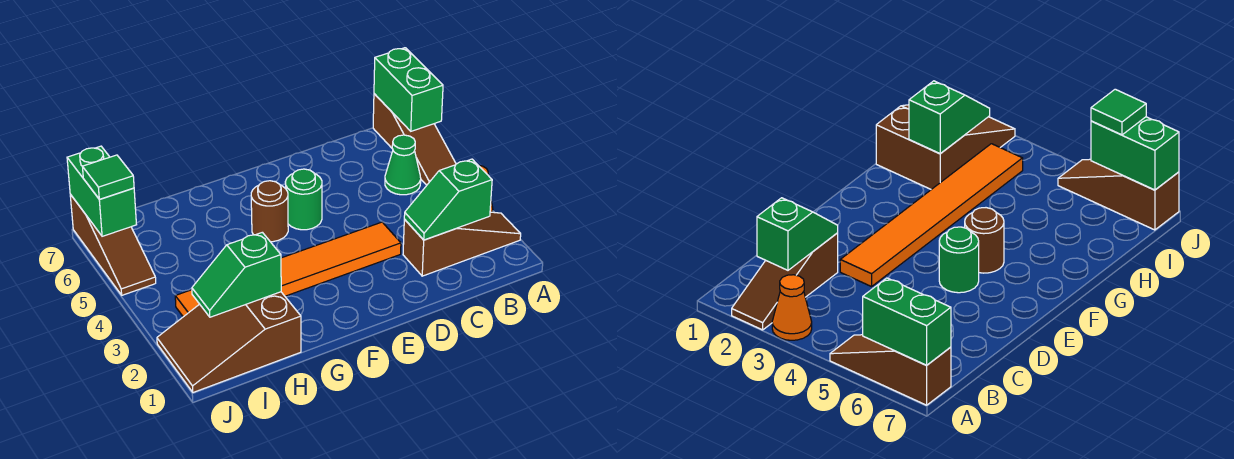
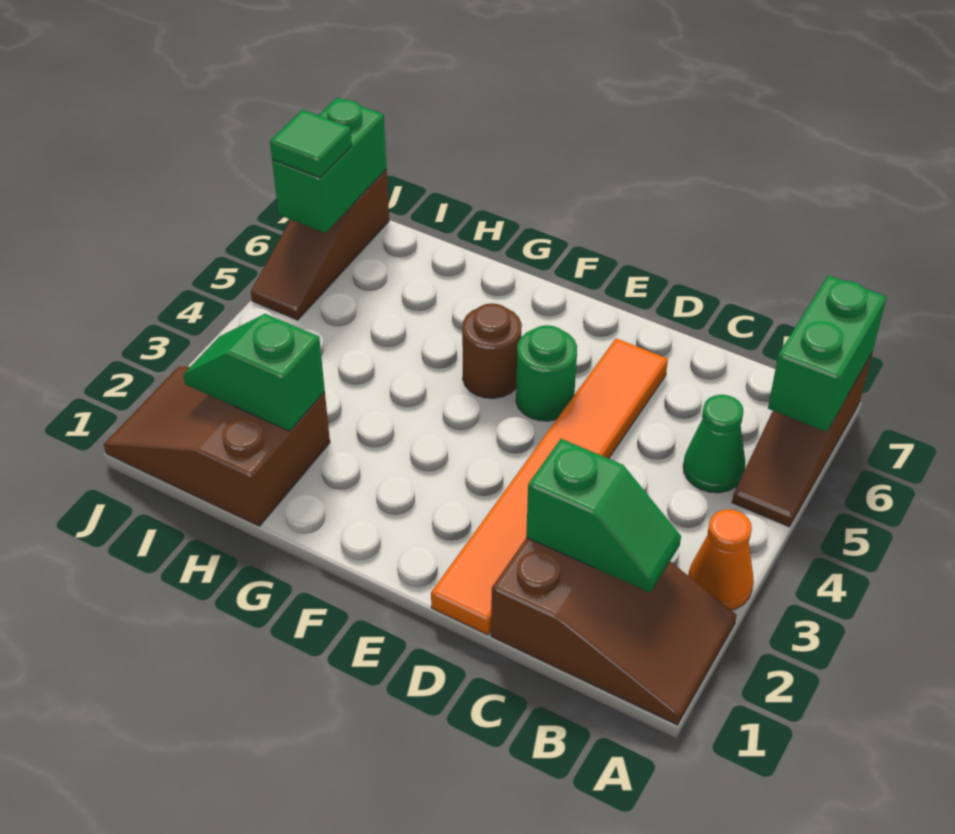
brown slope A2:C2 level 1 top C -> brown slope A1:C2 level 1 top C
green slope B2:C2 level 2 top B -> green slope B2:C2 level 2 top C
orange tile D3:I3 level 1 -> orange tile D1:D6 level 1

